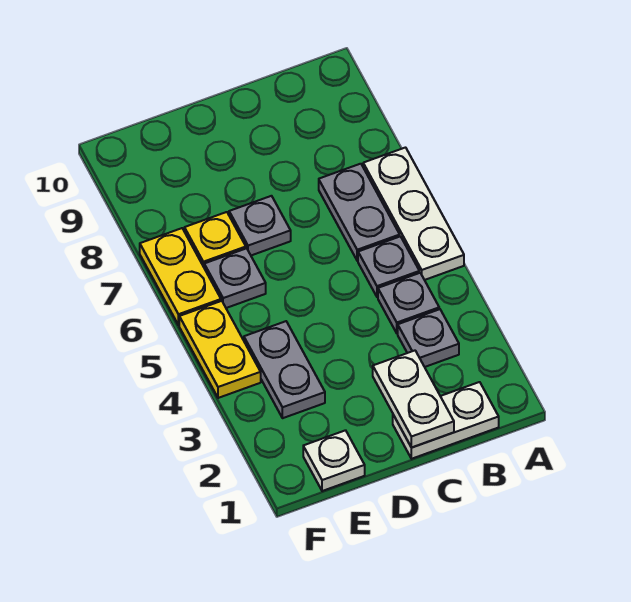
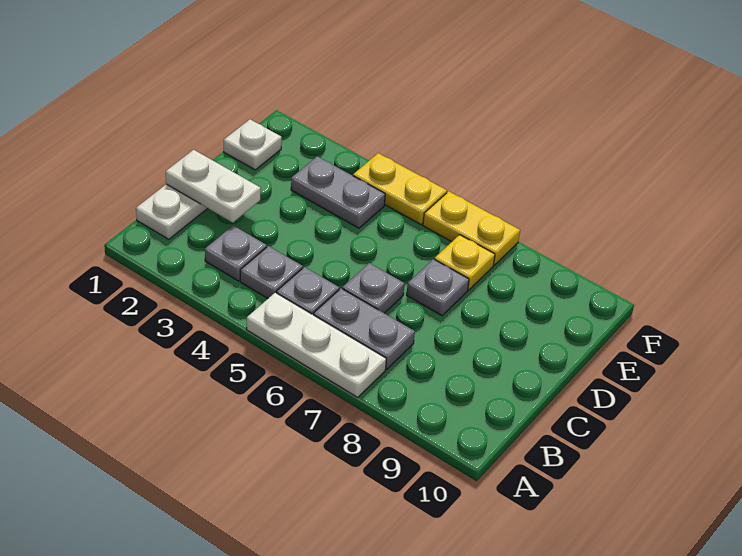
grey plate E6 level 1 -> grey plate C6 level 1

